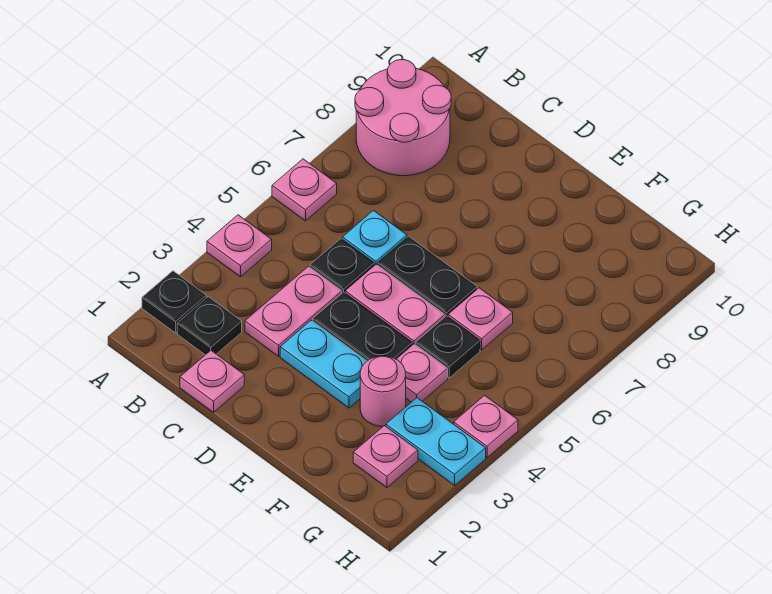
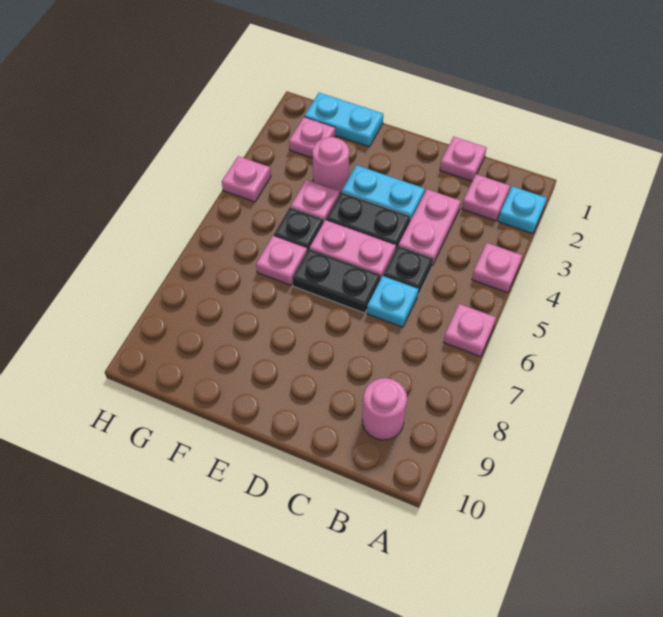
black plate A2 level 1 -> cyan plate A2 level 1
pink round brick A8:B9 level 1 -> pink round brick B9 level 1
black plate B2 level 1 -> pink plate B2 level 1
cyan plate G3:H3 level 1 -> cyan plate F1:G1 level 1

